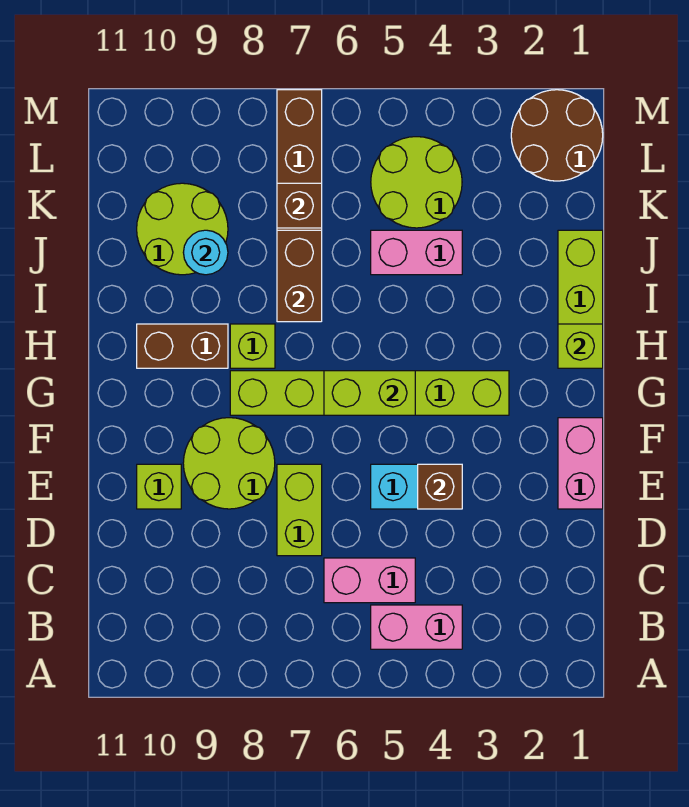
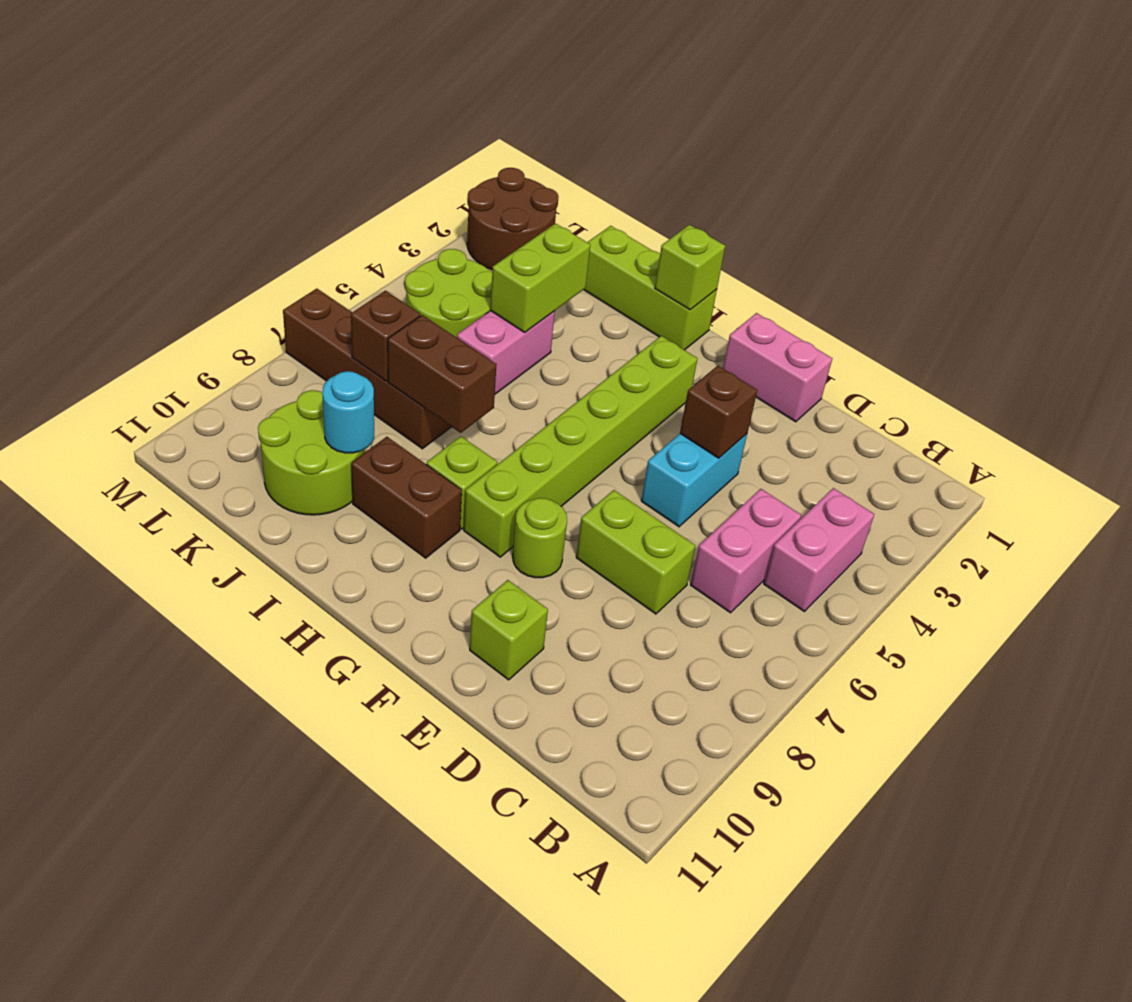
lime round brick E8:F9 level 1 -> lime round brick F8 level 1
lime brick G5:G6 level 2 -> lime brick J3:J4 level 2
brown brick H9:H10 level 1 -> brown brick H9:I9 level 1

